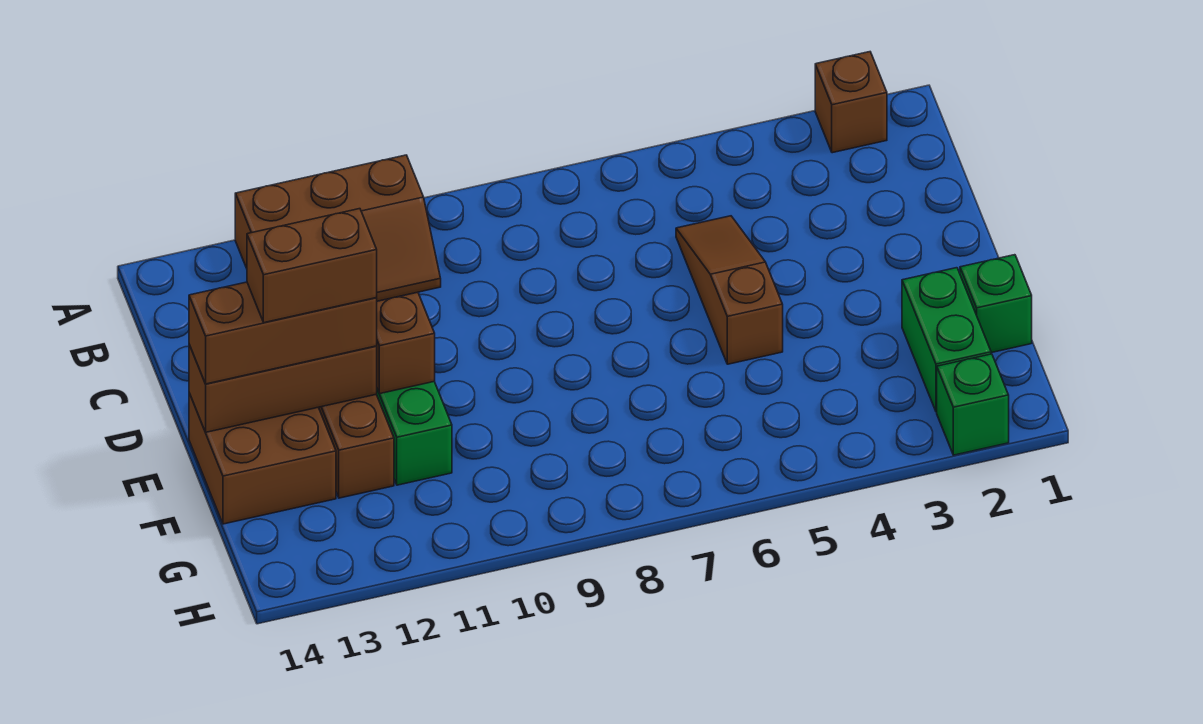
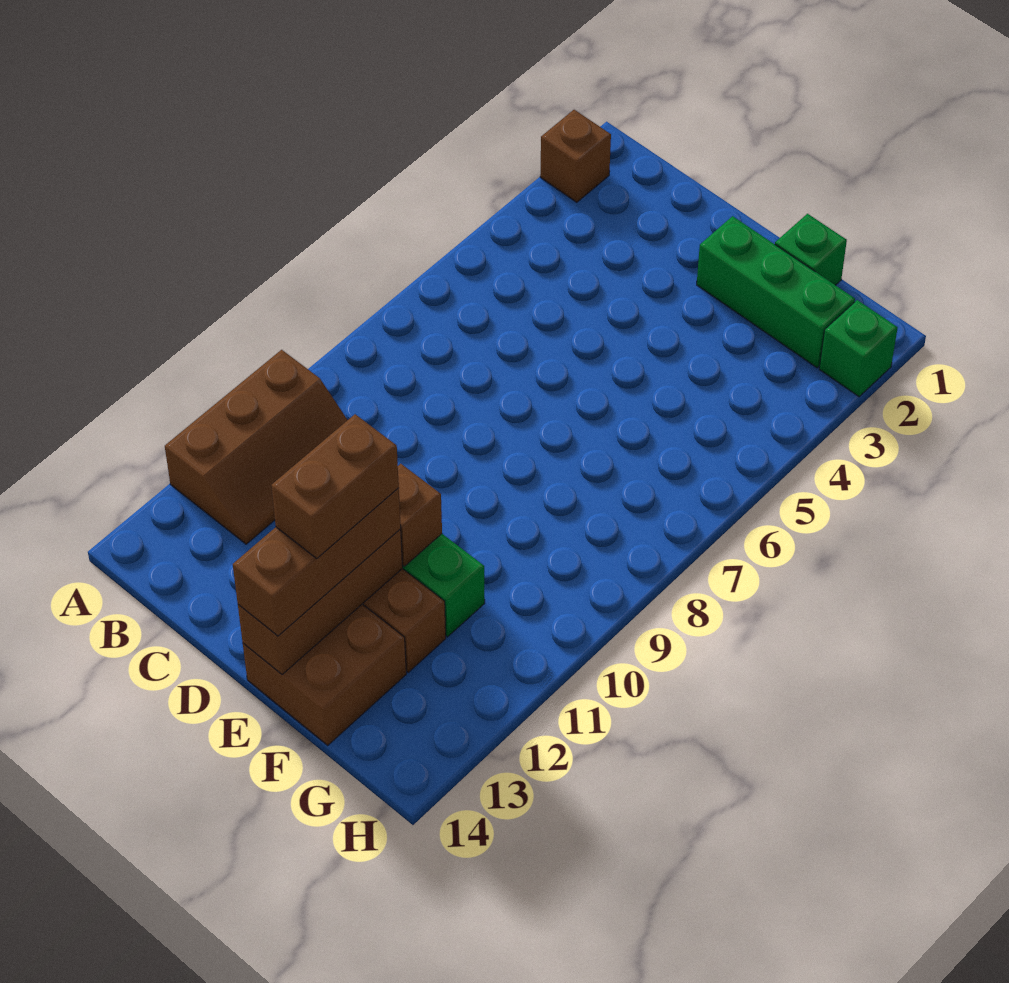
brown slope C5:E5 level 1 top E -> none
green brick F2:G2 level 1 -> green brick E2:G2 level 1

